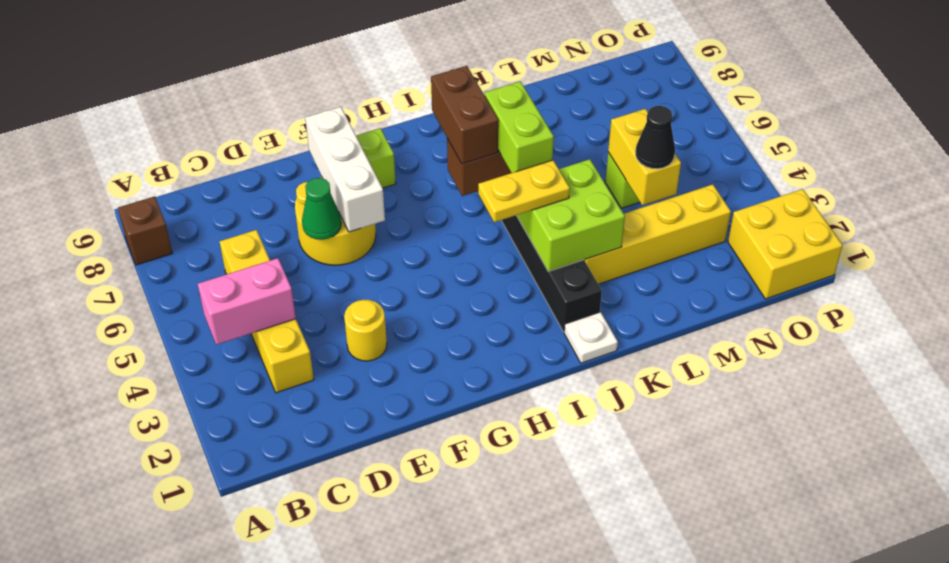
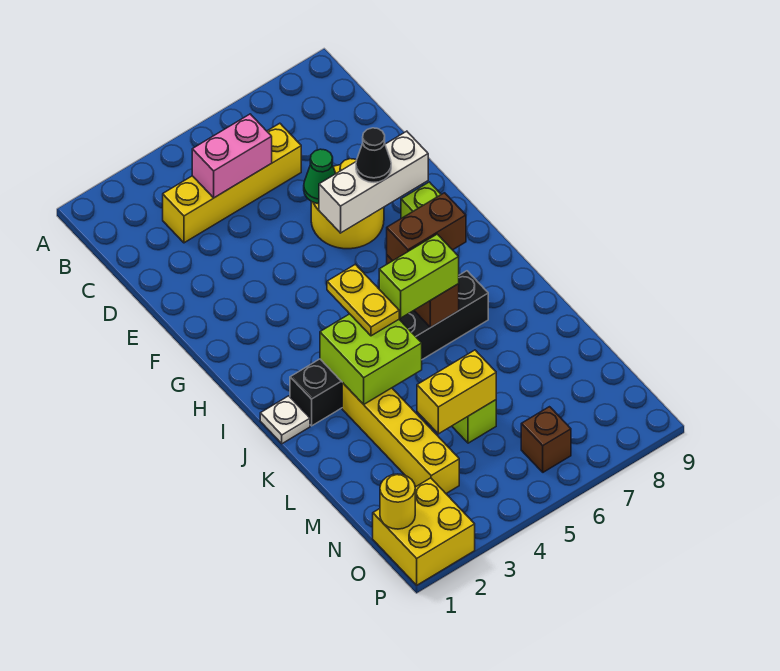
brown brick A8 level 1 -> brown brick O6 level 1
pink brick B4:C4 level 2 -> pink brick C4:C5 level 2
yellow round brick E3 level 1 -> yellow round brick O1 level 2
black cone M4 level 3 -> black cone F7 level 3

